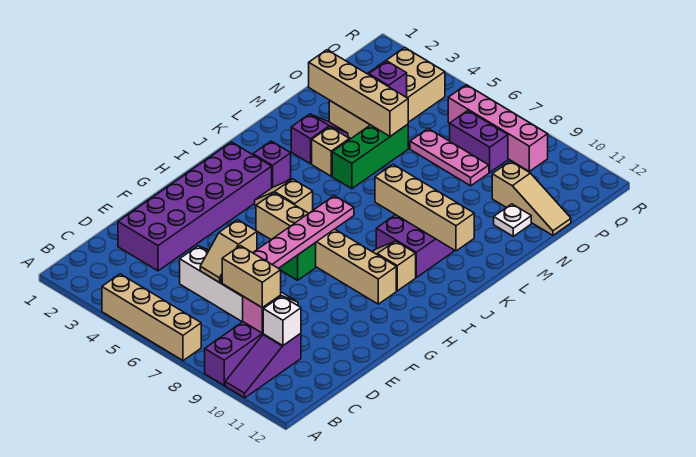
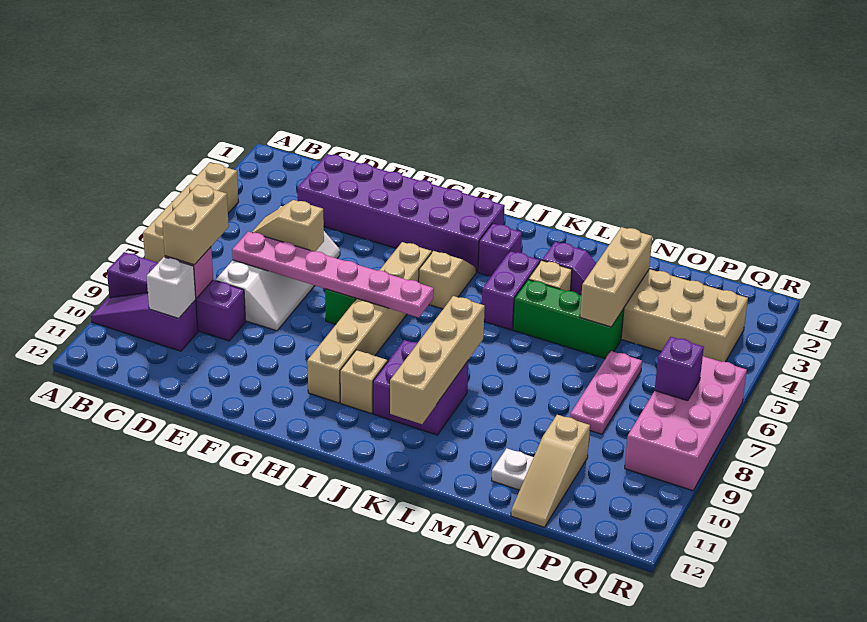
tan brick N2:N5 level 2 -> tan brick N3:N5 level 2
purple brick O4 level 2 -> purple brick Q7 level 2
purple brick P7:P8 level 1 -> purple brick K4:K5 level 1
pink brick Q6:Q9 level 1 -> pink brick Q6:R9 level 1

